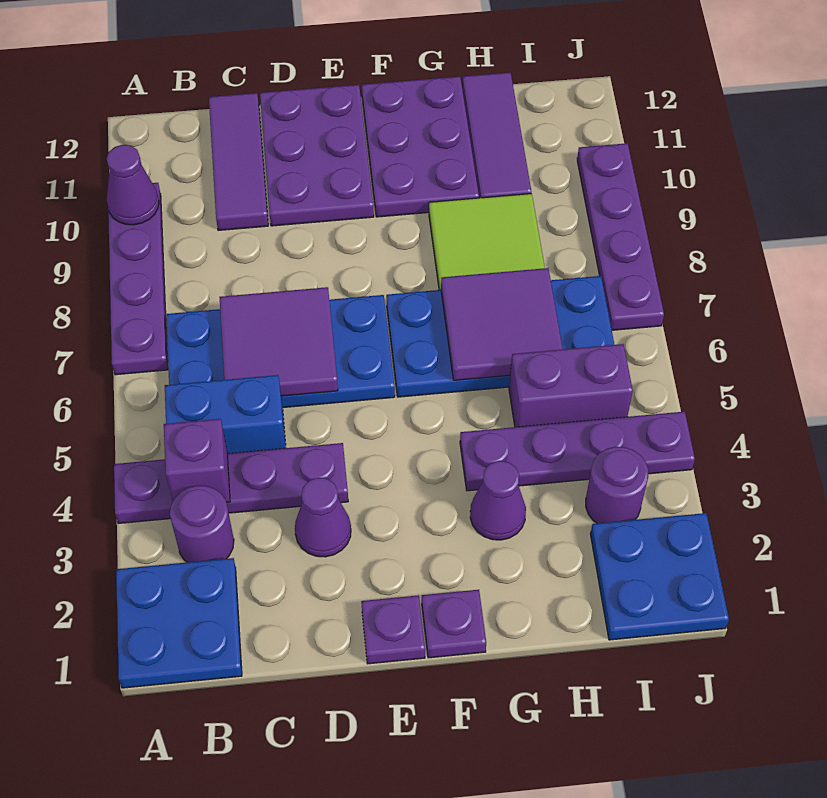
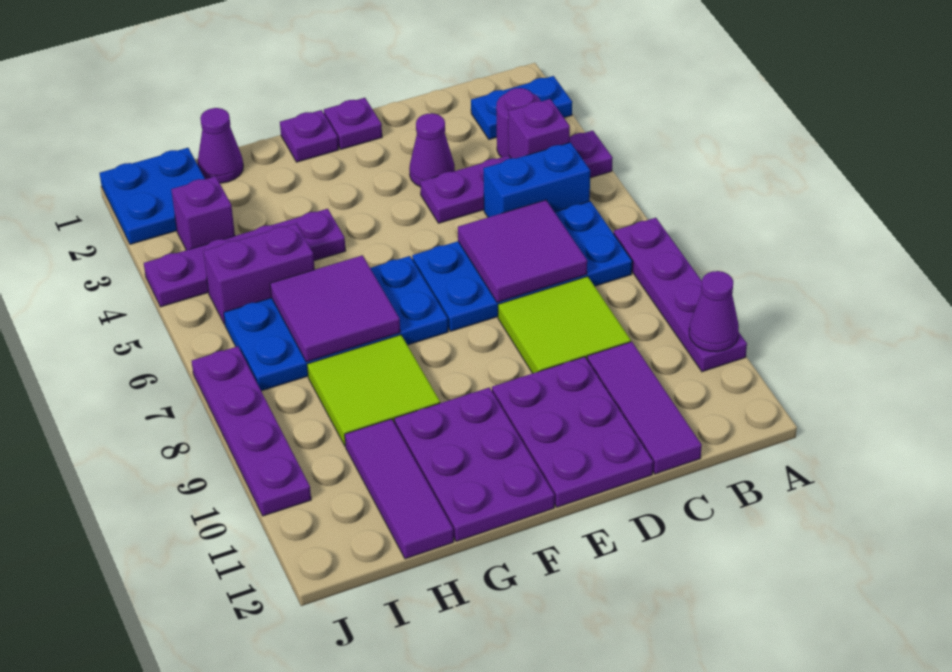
blue plate A1:B2 level 1 -> blue plate A2:B2 level 1
none -> lime tile C8:D9 level 1
purple cone G3 level 1 -> purple cone H1 level 1
purple round brick I3 level 1 -> purple brick I3 level 1

